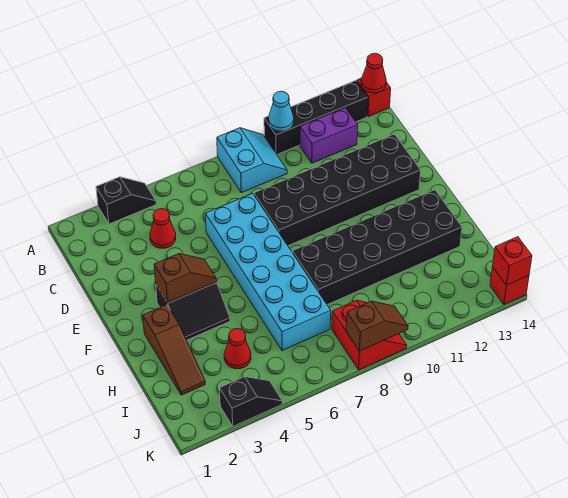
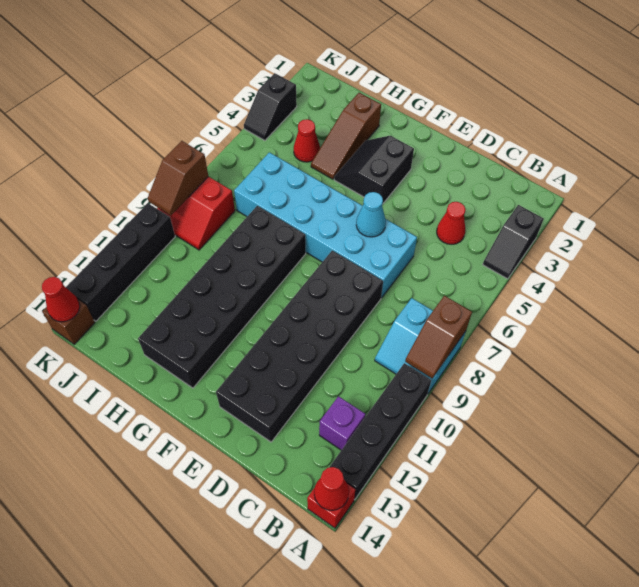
cyan cone A10 level 2 -> cyan cone E6 level 2
purple brick B11:B12 level 1 -> purple brick B12 level 1
brown slope F3:F4 level 2 top 3 -> brown slope A8:A9 level 2 top 8
brown slope G2:I2 level 1 top G -> brown slope H2:H4 level 1 top 2
none -> black brick K10:K13 level 1
red brick K14 level 1 -> brown brick K14 level 1
red brick K14 level 2 -> red cone K14 level 2

